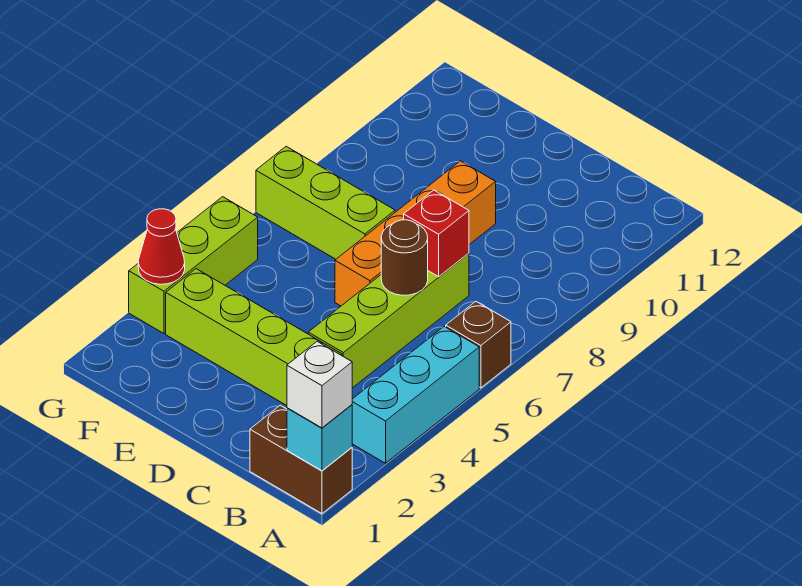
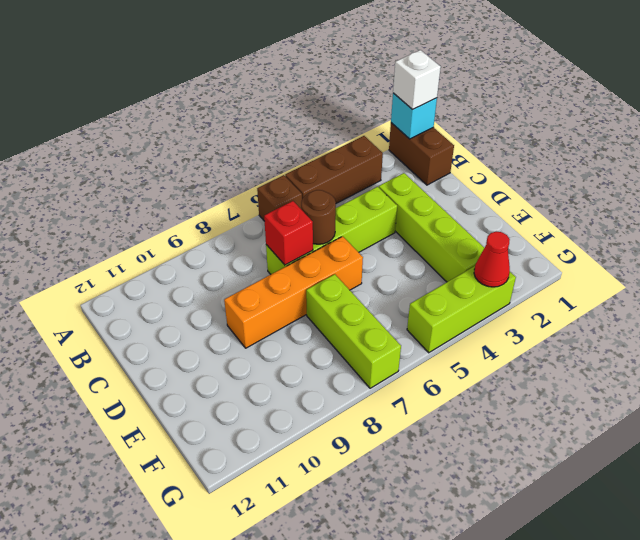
cyan brick A3:A5 level 1 -> brown brick A3:A5 level 1

